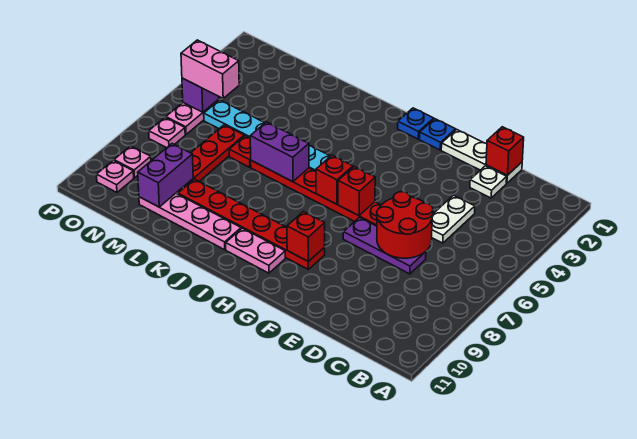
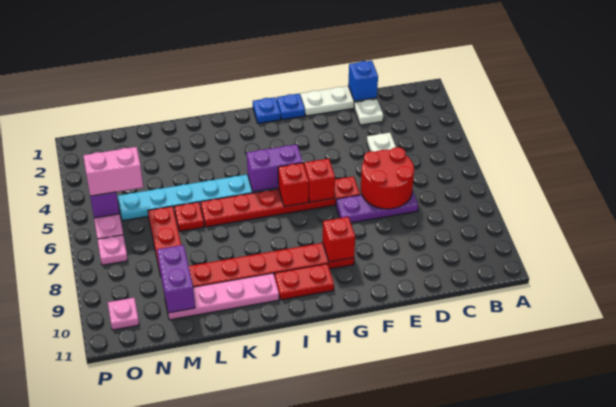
red brick D1 level 2 -> blue brick D1 level 2
pink plate H10:I10 level 1 -> red plate H10:I10 level 1
purple brick J6:K6 level 2 -> purple brick H5:I5 level 2
pink plate O9 level 1 -> none

